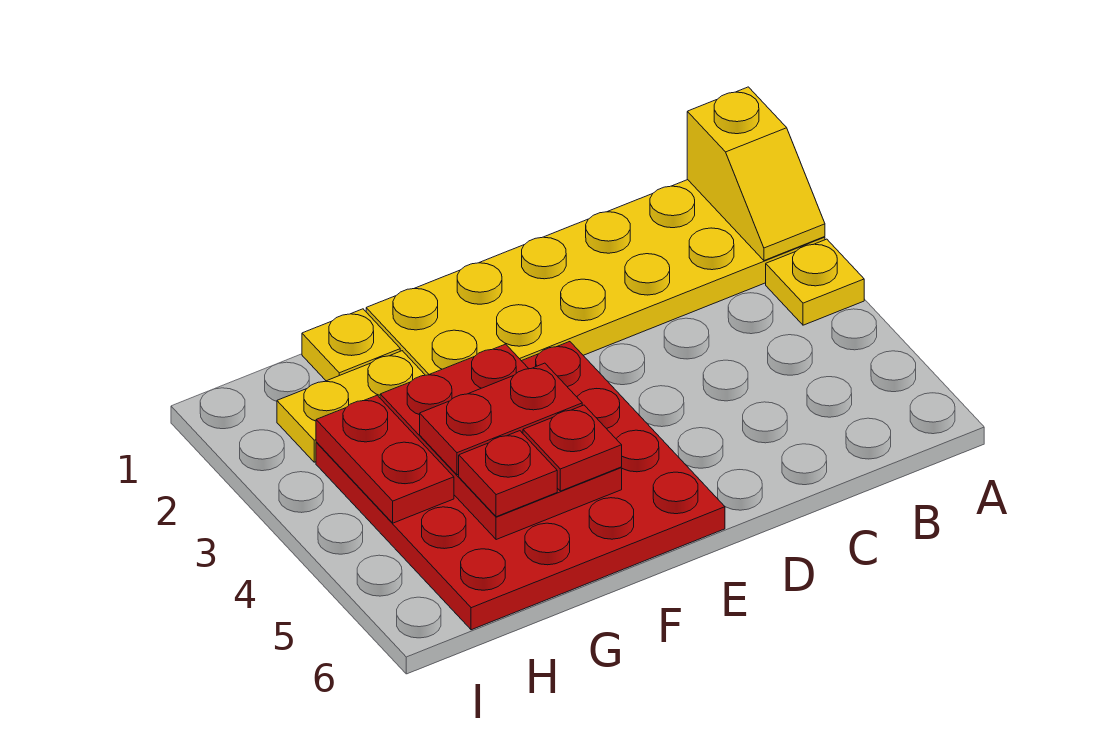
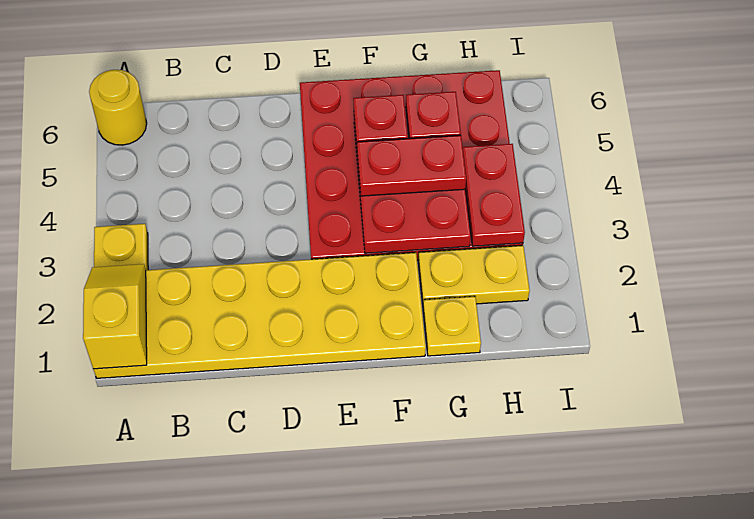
none -> yellow round brick A6 level 1

